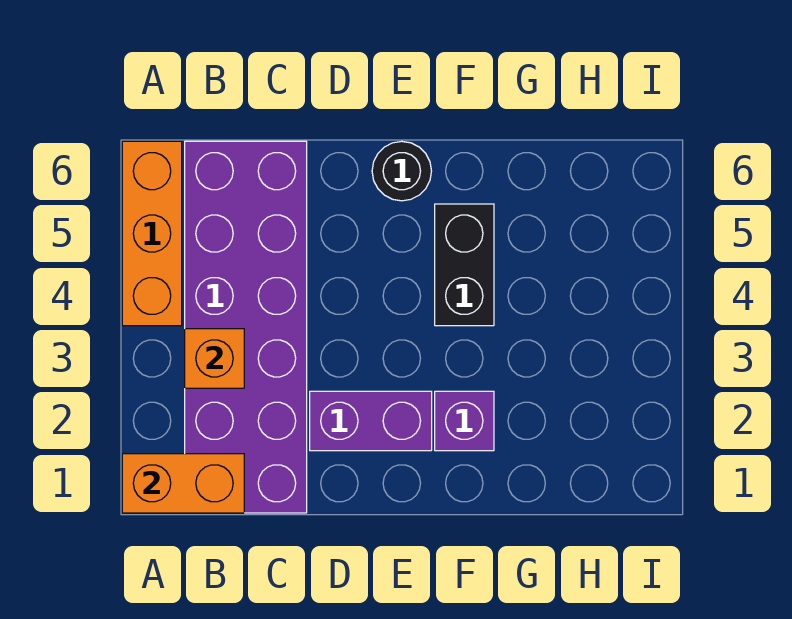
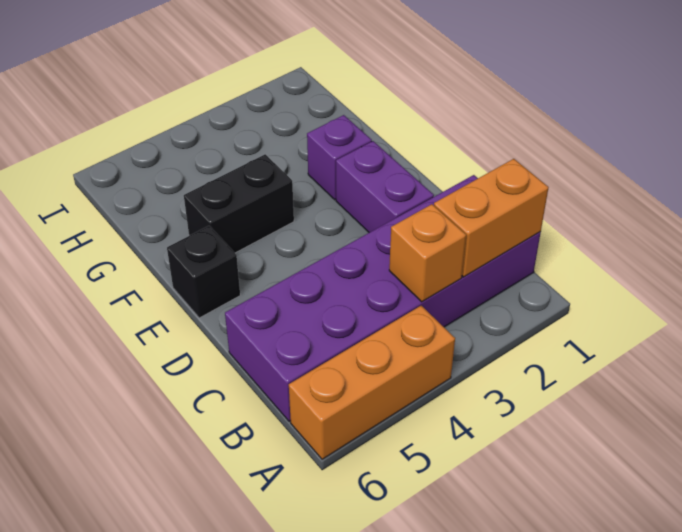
orange brick A1:B1 level 2 -> orange brick B1:B2 level 2
black round brick E6 level 1 -> black brick E6 level 1

